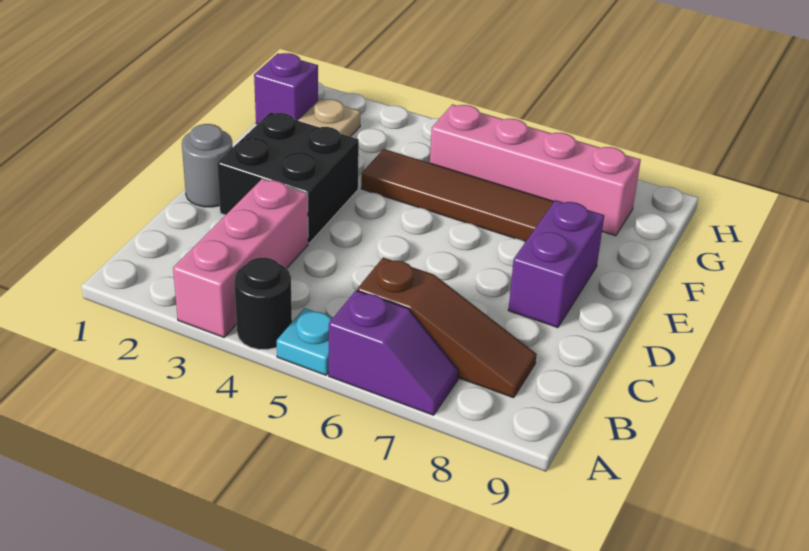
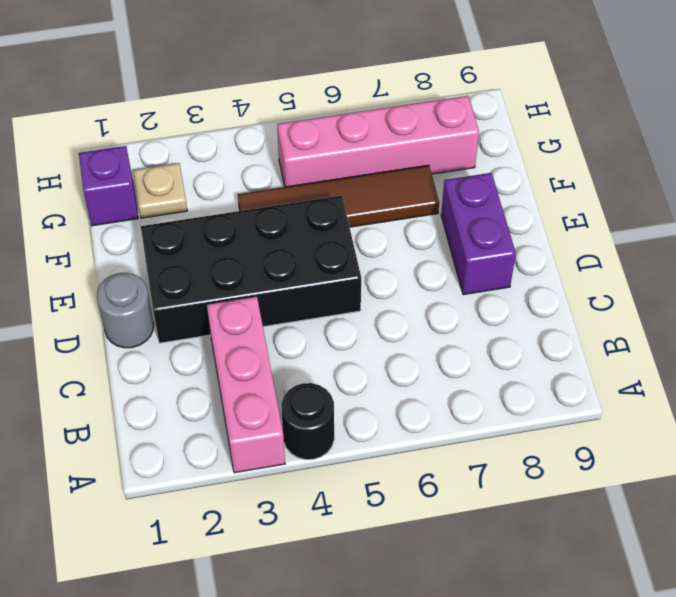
cyan plate A5 level 1 -> none
purple slope A6:A7 level 1 top 6 -> none
brown slope B6:B8 level 1 top 6 -> none
black brick D2:E3 level 1 -> black brick D2:E5 level 1

